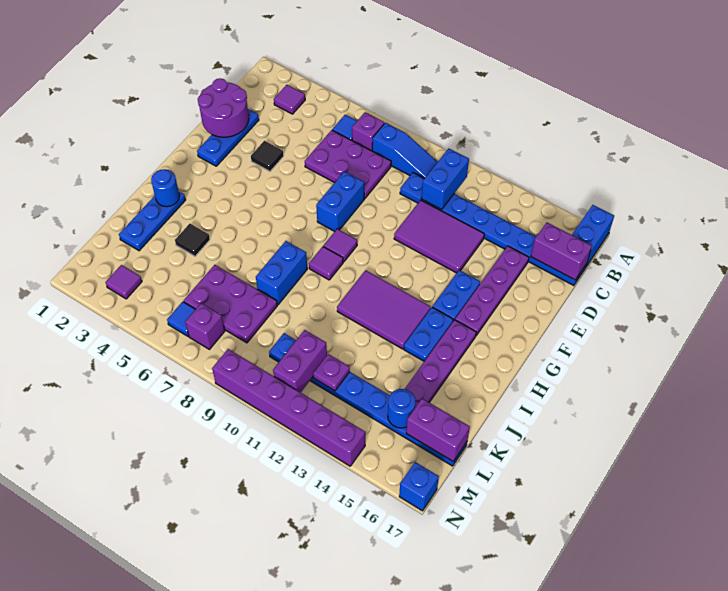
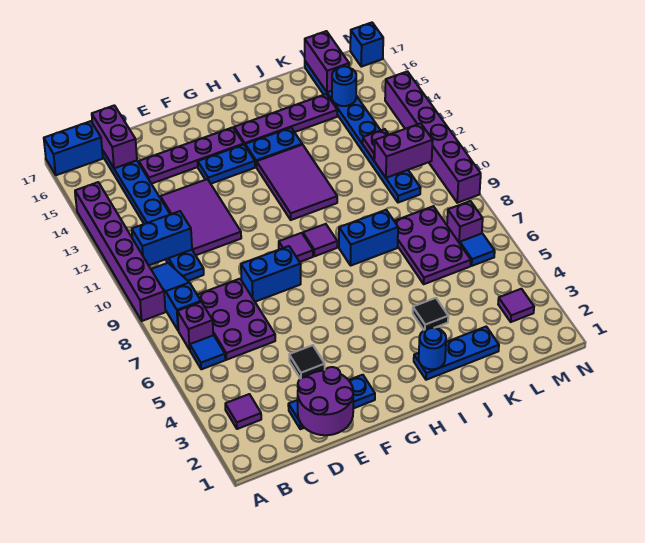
none -> purple brick A9:A14 level 1

